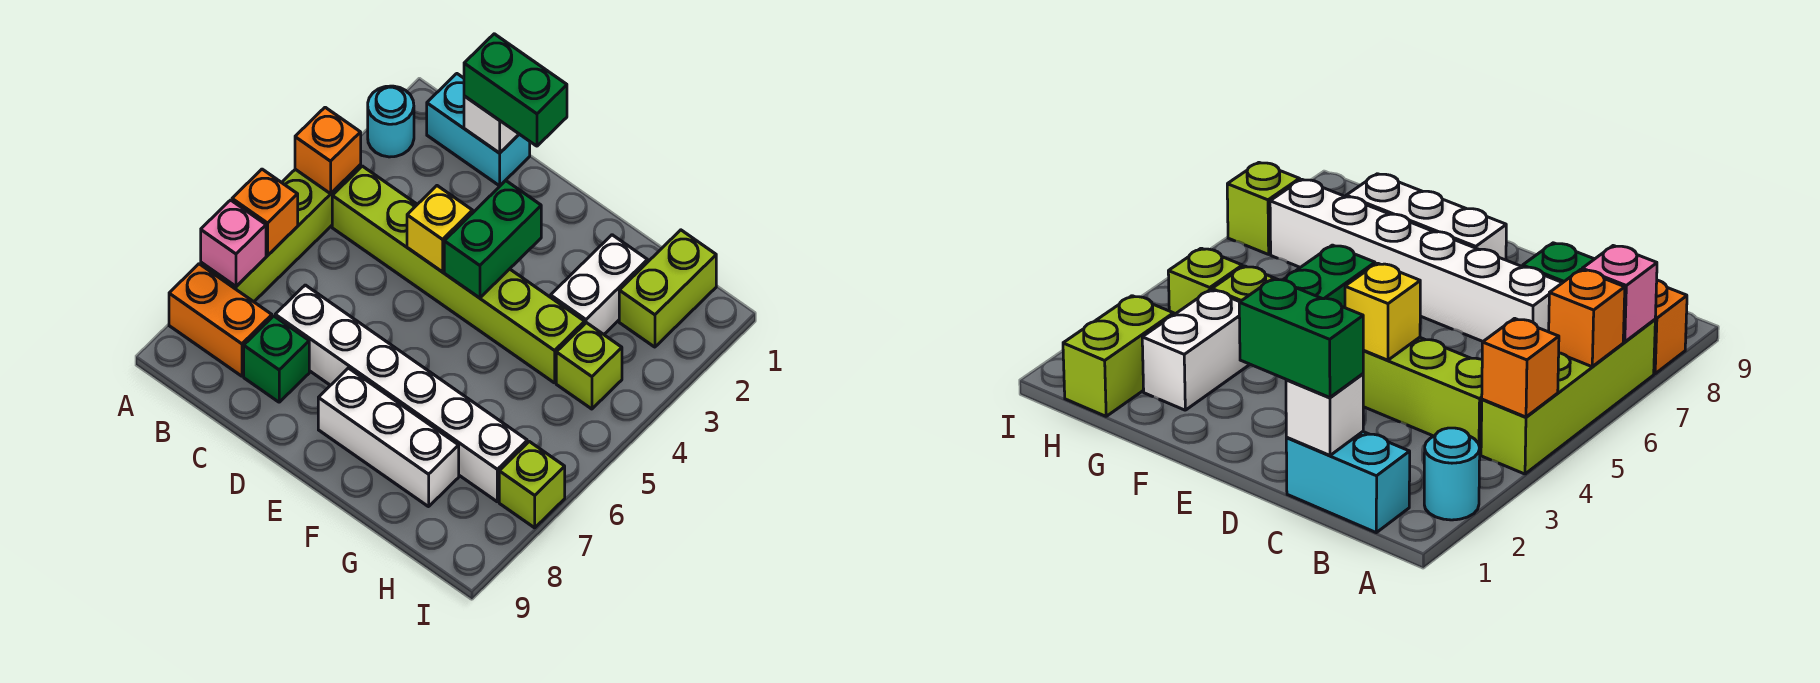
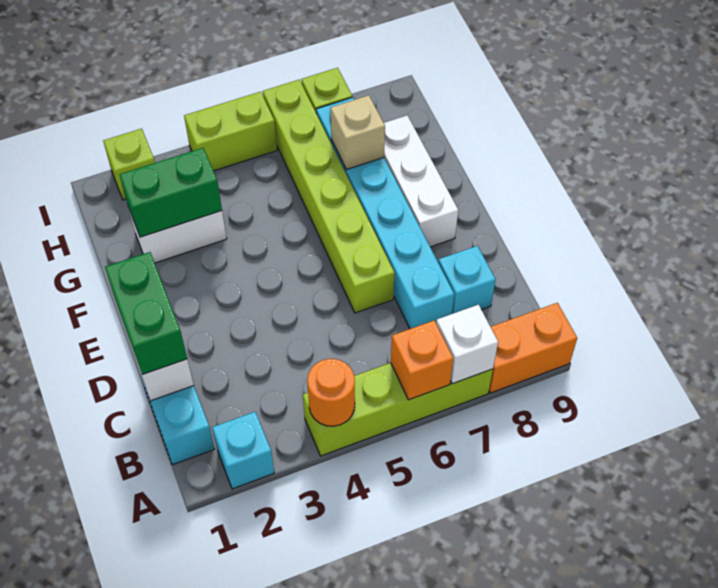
cyan round brick A2 level 1 -> cyan brick A2 level 1
orange brick A4 level 2 -> orange round brick A4 level 2
pink brick A7 level 2 -> white brick A7 level 2
orange brick A8:B8 level 1 -> orange brick A8:A9 level 1
lime brick B4:G4 level 1 -> lime brick D6:I6 level 1
white brick C7:H7 level 1 -> cyan brick C7:H7 level 1
green brick C8 level 1 -> cyan brick C8 level 1
yellow brick D4 level 2 -> none
green brick E3:E4 level 2 -> green brick G2:G3 level 2
none -> tan brick G7 level 2
lime brick H1:H2 level 1 -> lime brick I4:I5 level 1
lime brick H4 level 1 -> lime brick I2 level 1

